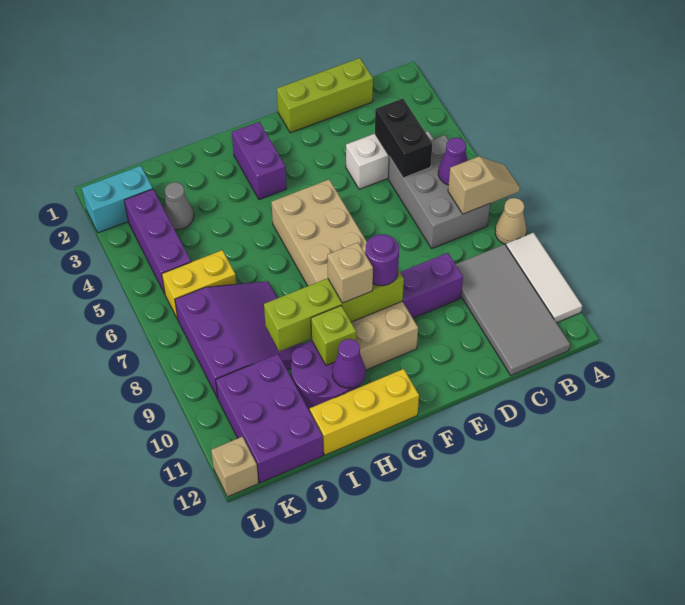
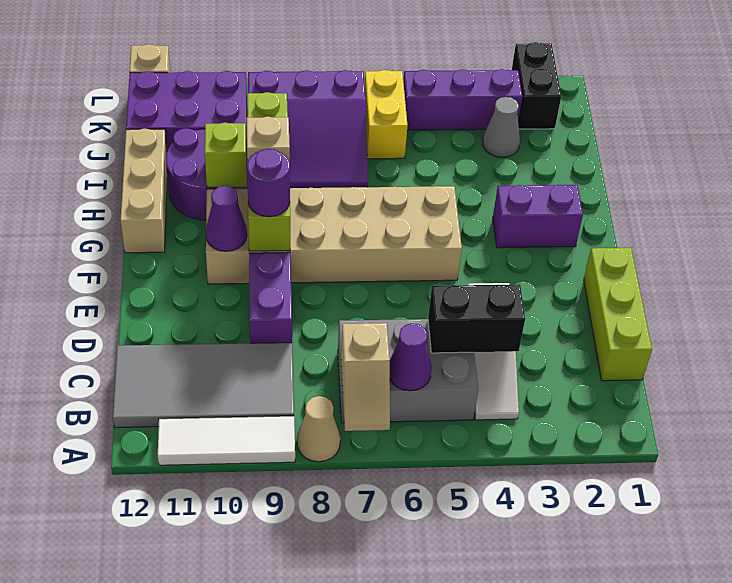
yellow brick G12:I12 level 1 -> tan brick G12:I12 level 1
purple cone H11 level 2 -> purple cone F10 level 2
cyan brick K2:L2 level 1 -> black brick K2:L2 level 1

